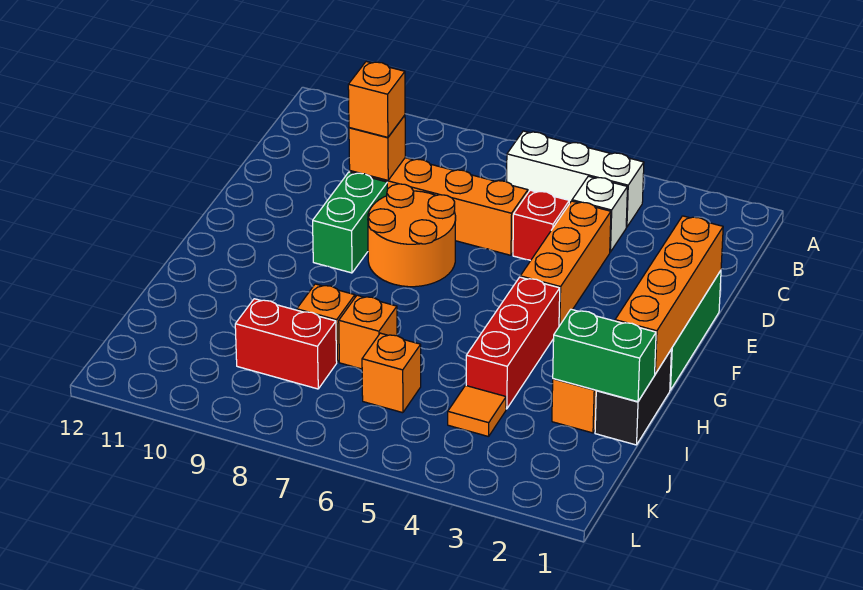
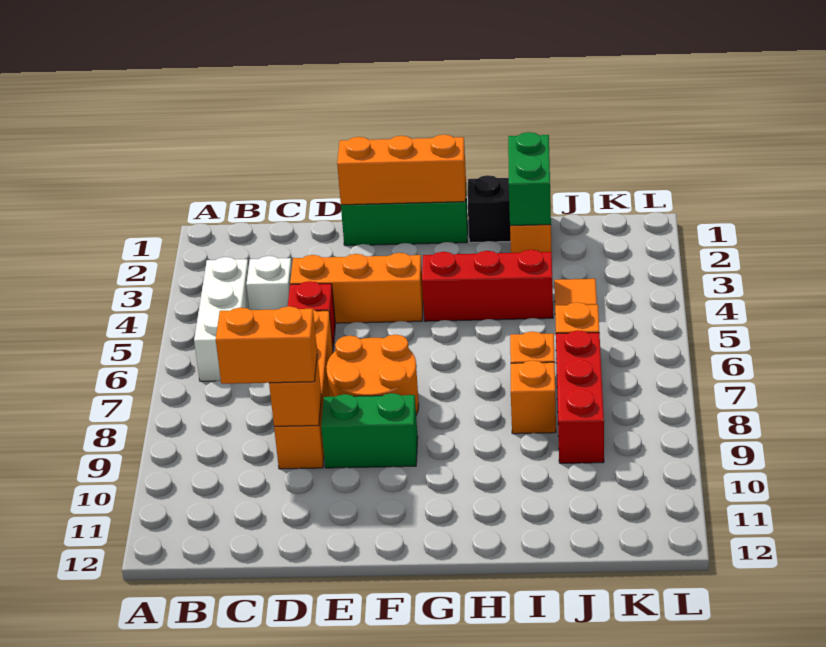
orange brick D9 level 3 -> orange brick C9:D9 level 3
orange brick E1:H1 level 2 -> orange brick E1:G1 level 2
red brick J8:J9 level 1 -> red brick J7:J9 level 1

